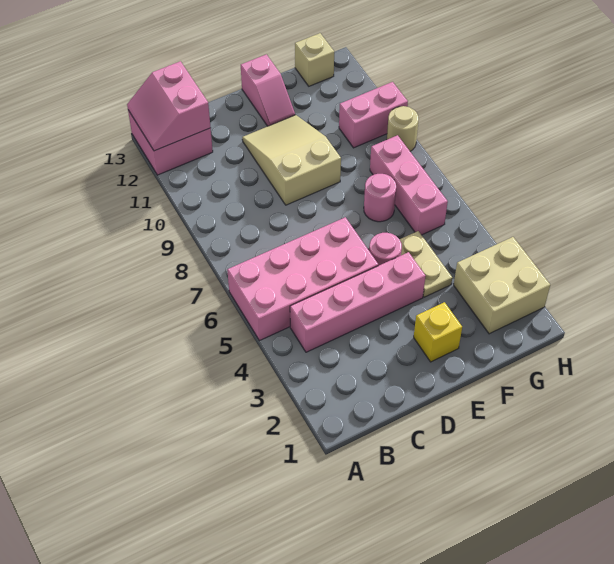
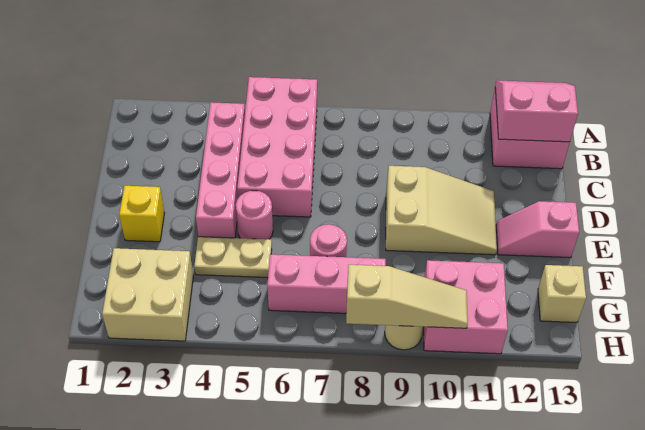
pink brick G10:H10 level 1 -> pink brick G10:H11 level 1
none -> tan slope H8:H10 level 2 top 8

